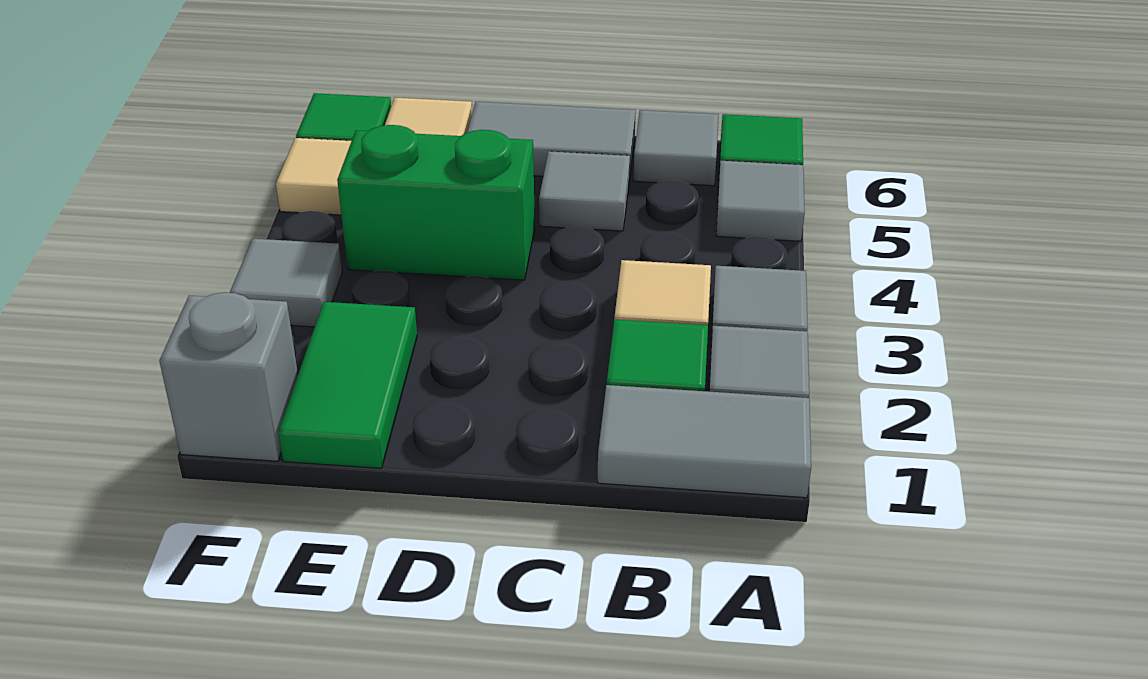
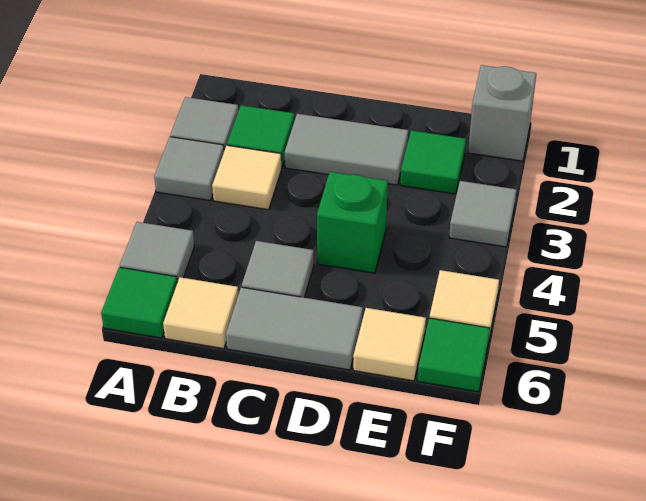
grey tile A1:B1 level 1 -> grey tile C2:D2 level 1
grey tile B6 level 1 -> tan tile B6 level 1
green brick D4:E4 level 1 -> green brick D4 level 1
green tile E1:E2 level 1 -> green tile E2 level 1

